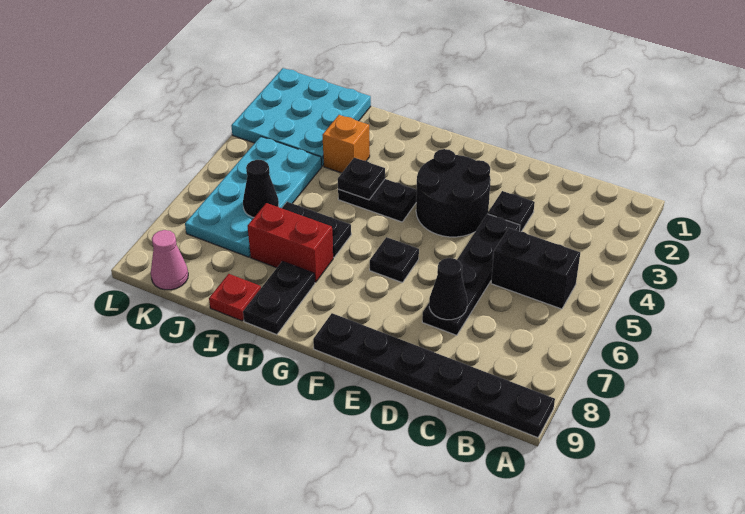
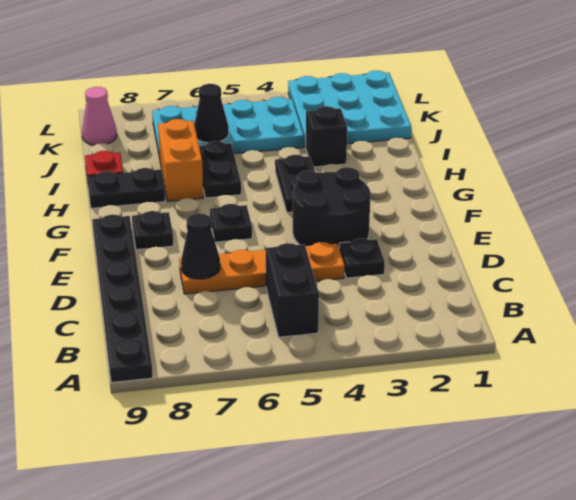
black plate D4:D7 level 1 -> orange plate D4:D7 level 1
black plate H4 level 2 -> black plate F8 level 1
red brick H7:I7 level 1 -> orange brick H7:I7 level 1
orange brick I3 level 1 -> black brick I3 level 1

